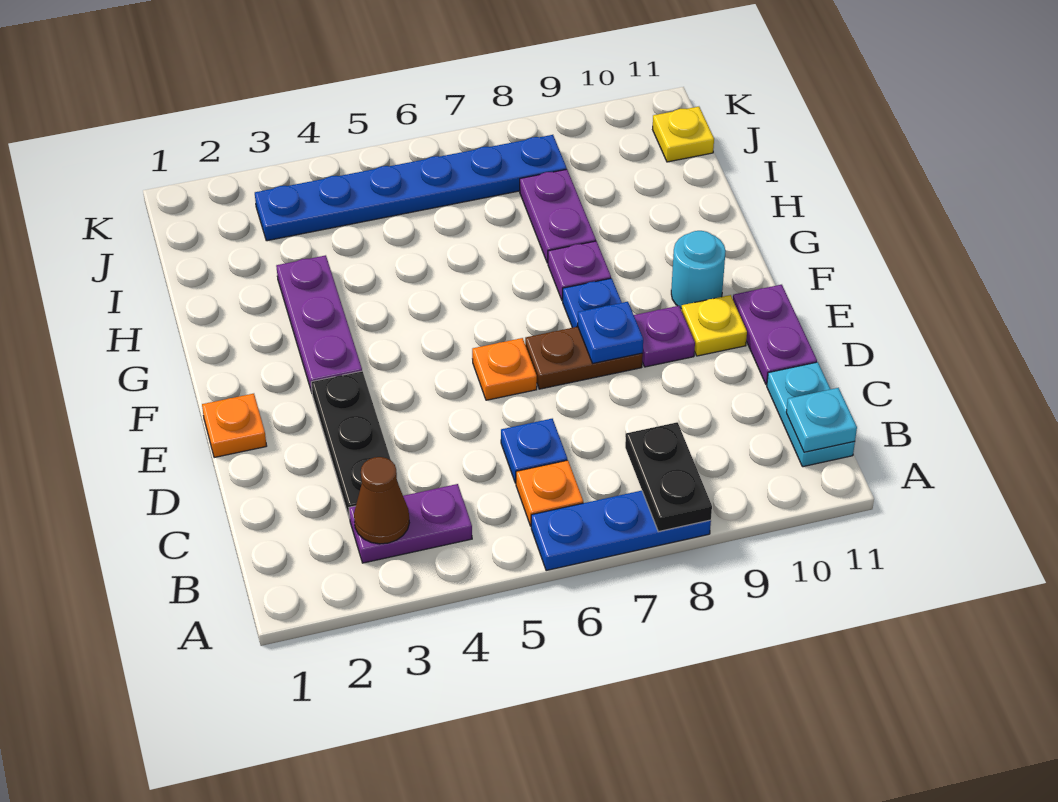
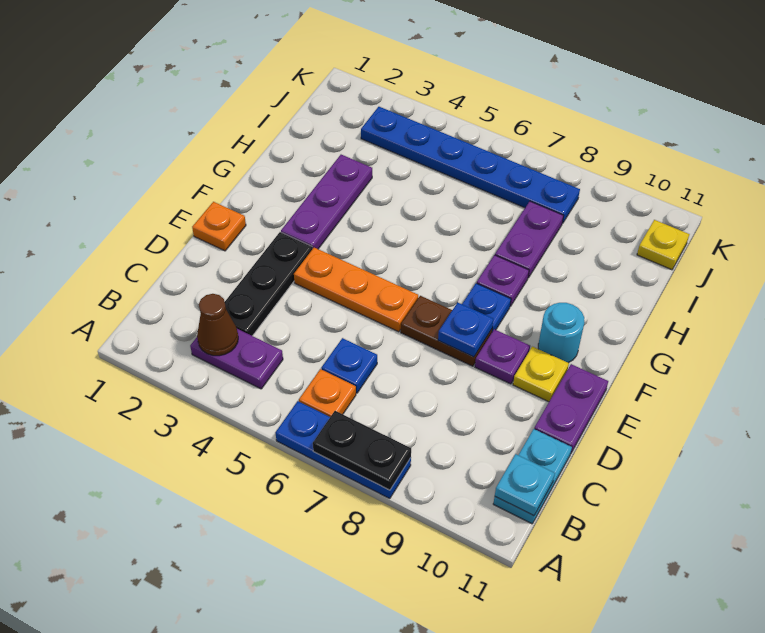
black plate A8:B8 level 2 -> black plate A7:A8 level 2
orange plate E6 level 1 -> orange plate E4:E6 level 1

